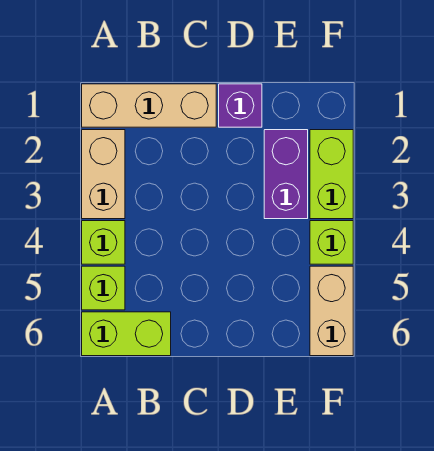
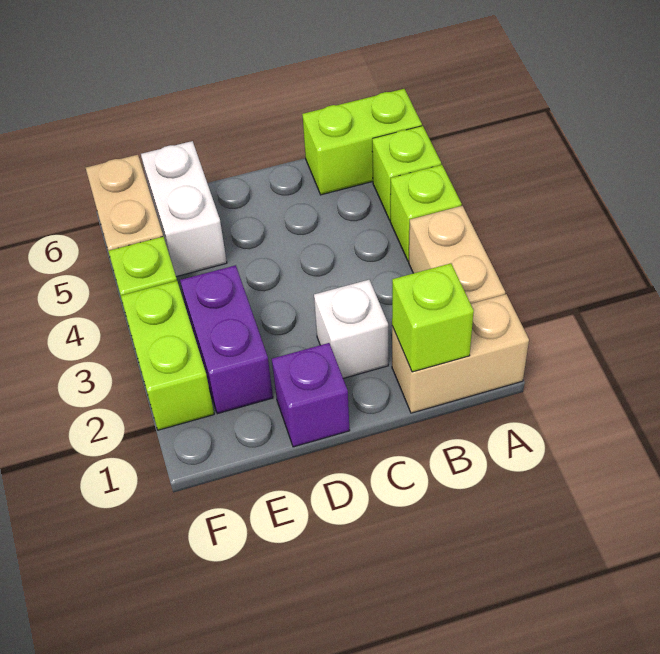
tan brick A1:C1 level 1 -> tan brick A1:B1 level 1
none -> lime brick B1 level 2
none -> white brick C2 level 1
none -> white brick E5:E6 level 1

